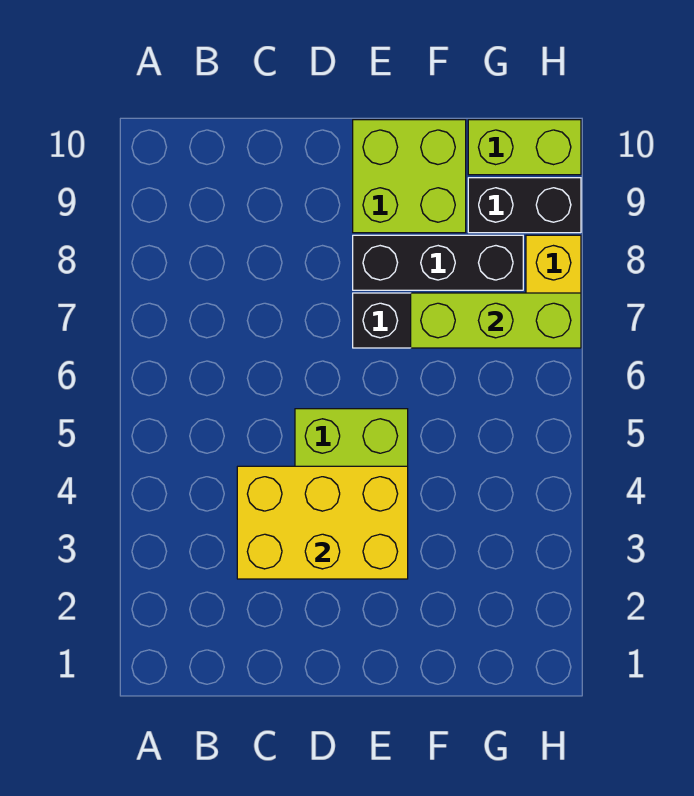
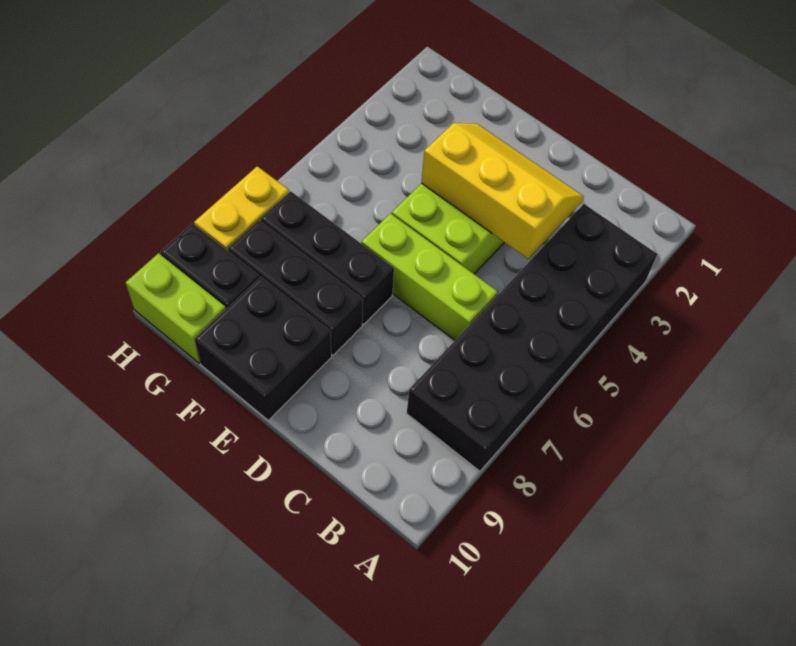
none -> black brick A3:B8 level 1
yellow brick C3:E4 level 2 -> yellow slope C3:E4 level 2 top 4
lime brick E9:F10 level 1 -> black brick E9:F10 level 1
lime brick F7:H7 level 2 -> lime brick C6:E6 level 1

